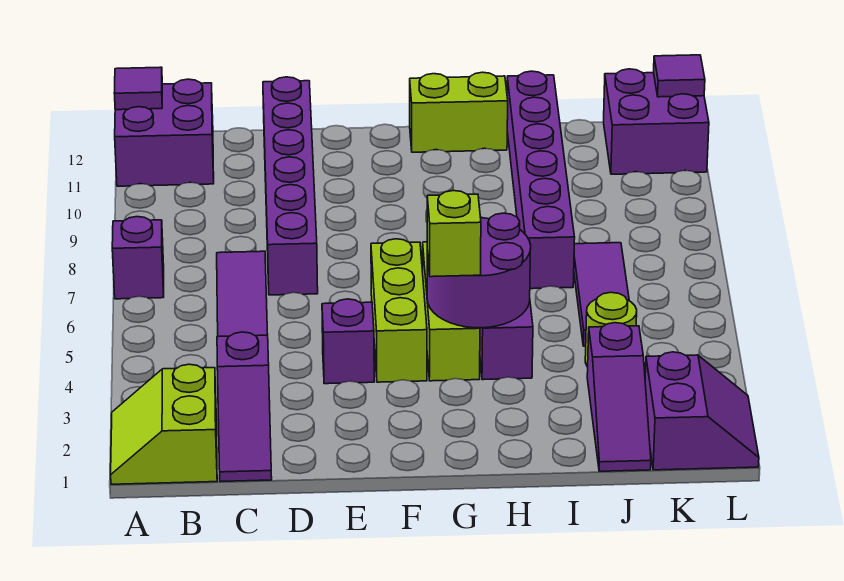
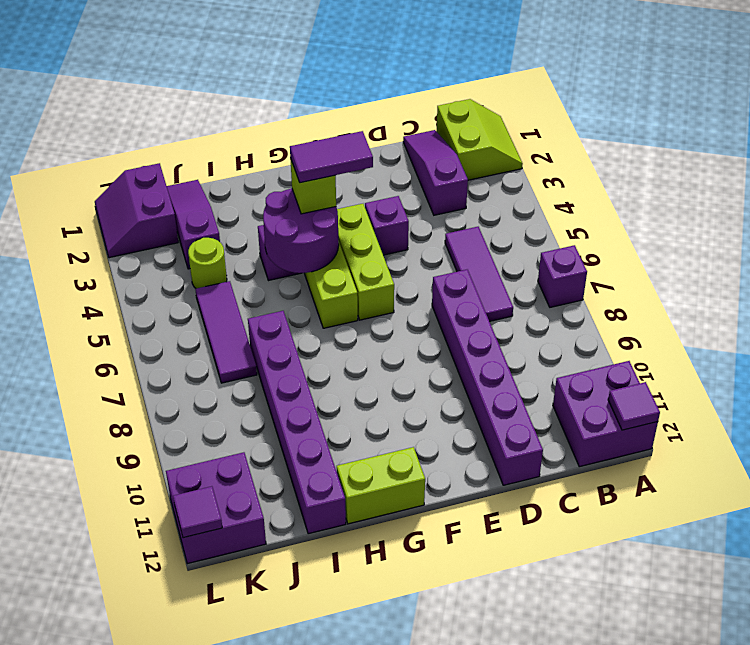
none -> purple tile F4:G4 level 4

